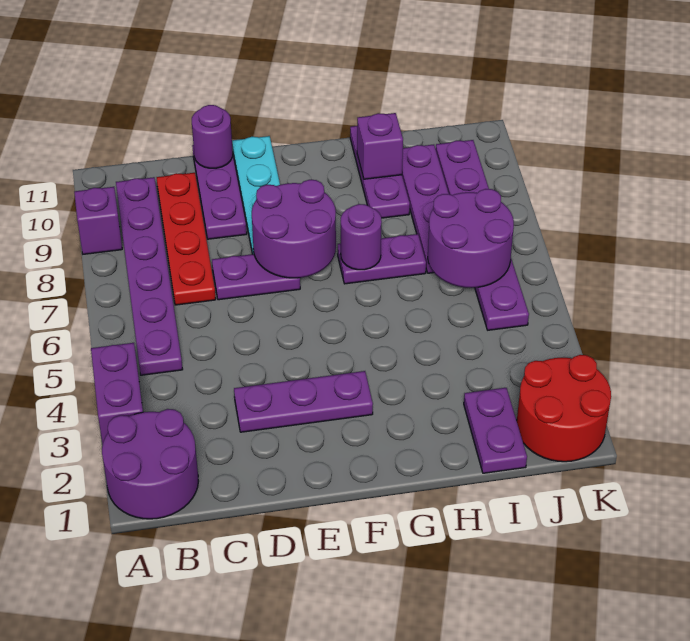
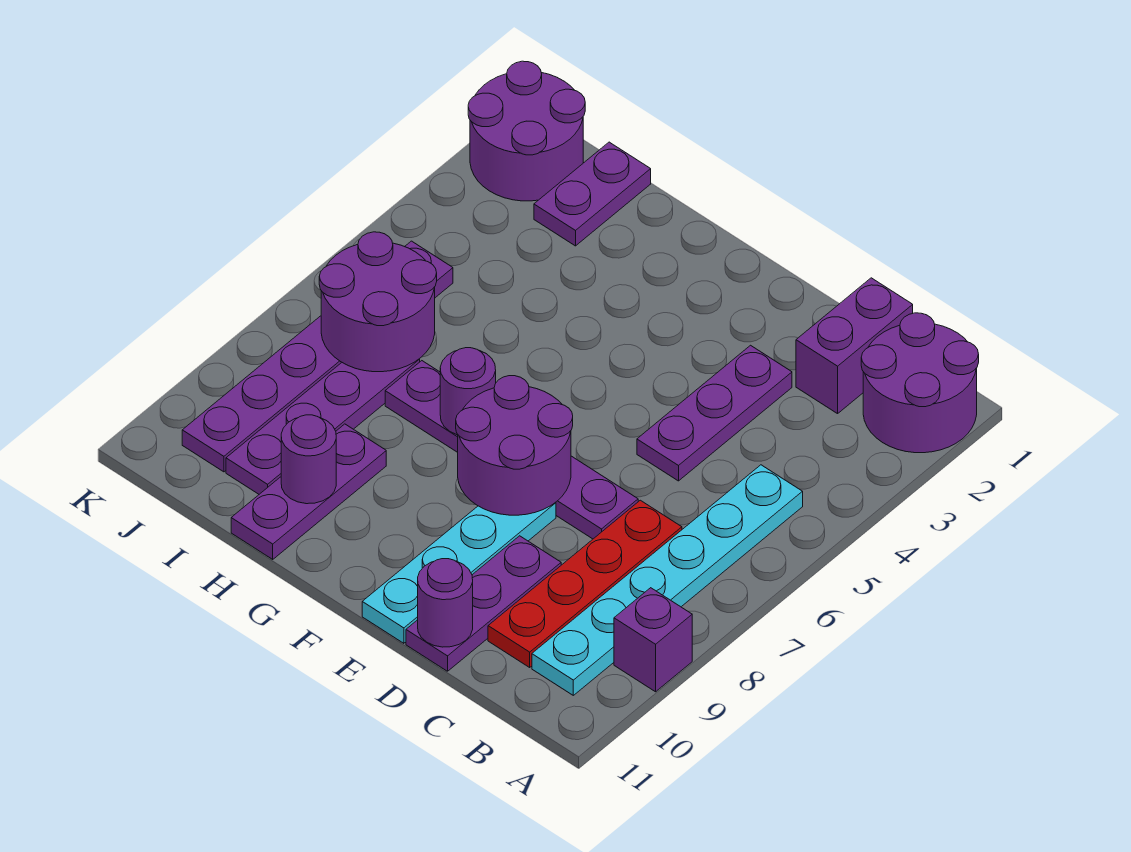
purple brick A3:A4 level 1 -> purple brick C1:C2 level 1
purple plate B5:B10 level 1 -> cyan plate B5:B10 level 1
purple plate D3:F3 level 1 -> purple plate D3:D5 level 1
purple brick H10 level 2 -> purple round brick H10 level 2
red round brick J1:K2 level 1 -> purple round brick J1:K2 level 1

